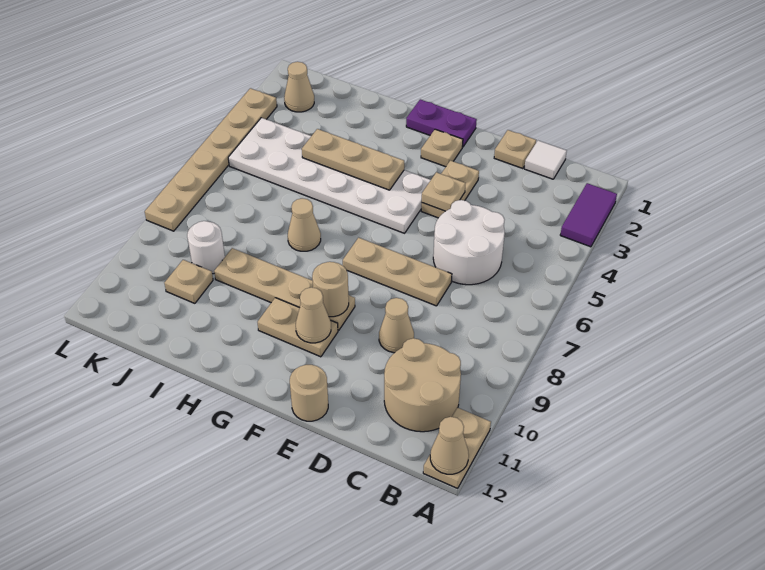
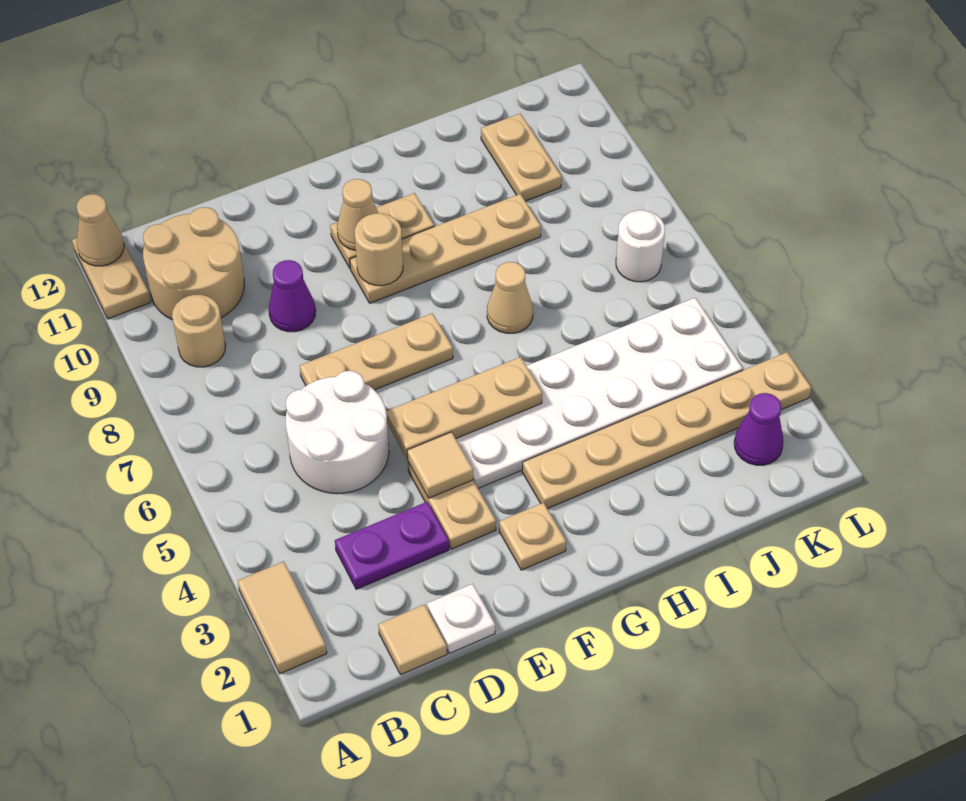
purple tile A2:A3 level 1 -> tan tile A2:A3 level 1
white tile C1 level 1 -> tan tile C1 level 1
tan plate D1 level 1 -> white plate D1 level 1
tan cone D9 level 1 -> purple cone D9 level 1
tan plate E4 level 2 -> tan tile E4 level 2
tan round brick E12 level 1 -> tan round brick B9 level 1
purple plate F1:G1 level 1 -> purple plate C3:D3 level 1
tan plate G4:I4 level 2 -> tan plate E5:G5 level 2
white round brick J9 level 1 -> white round brick K7 level 1
tan plate J10 level 1 -> tan plate J10:J11 level 1
tan cone K2 level 1 -> purple cone K2 level 1
tan plate L3:L8 level 1 -> tan plate G3:L3 level 1

